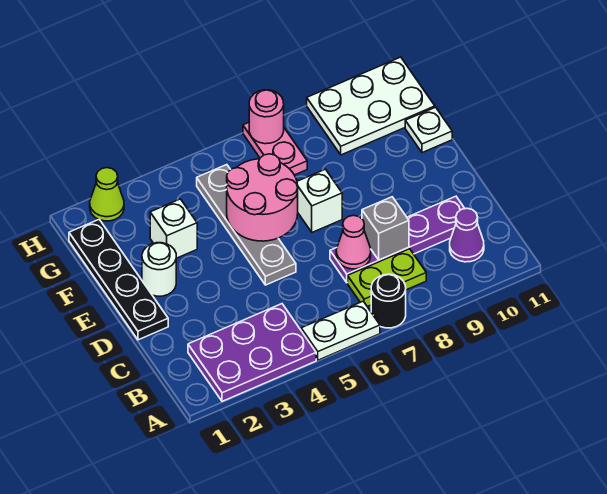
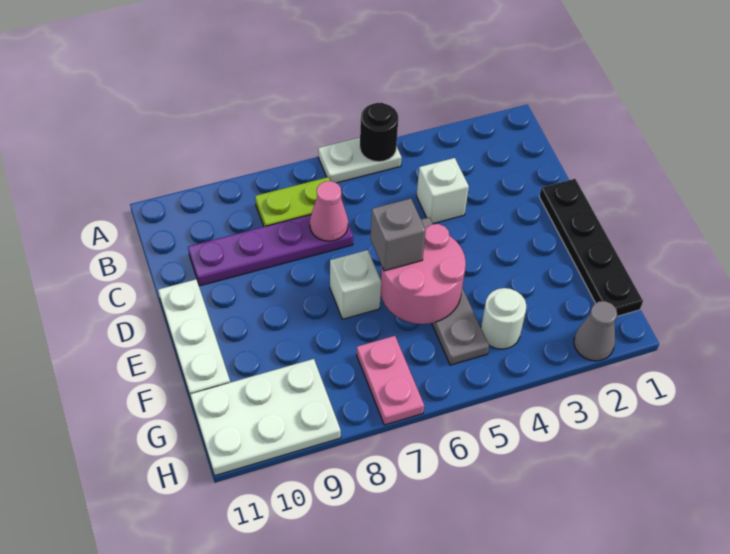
purple plate A2:B4 level 1 -> none
black round brick A7 level 1 -> black round brick A5 level 2
purple cone B10 level 1 -> none
grey brick C8 level 2 -> grey brick E6 level 3
white round brick E2 level 1 -> white round brick G4 level 1
white brick F3 level 1 -> white brick C4 level 1
white plate F11 level 1 -> white plate D11:F11 level 1
lime cone H2 level 1 -> grey cone H2 level 1
pink round brick H7 level 2 -> none

